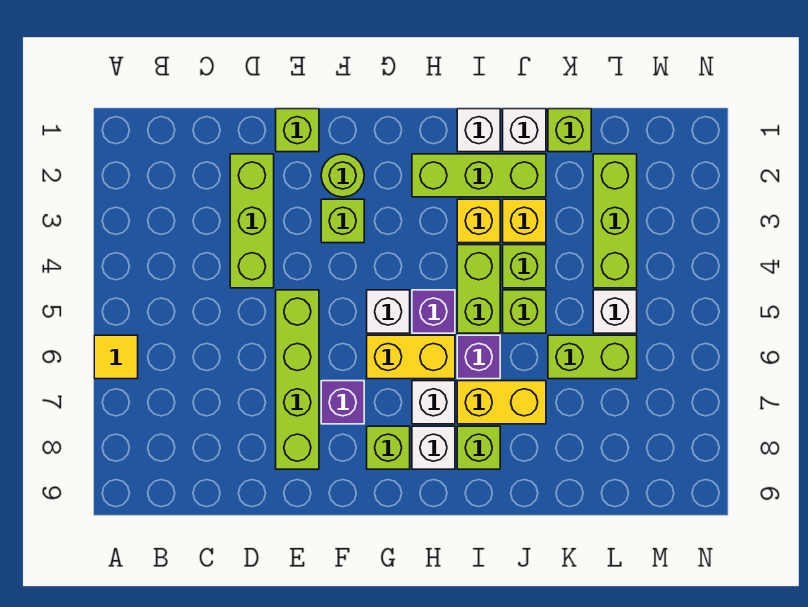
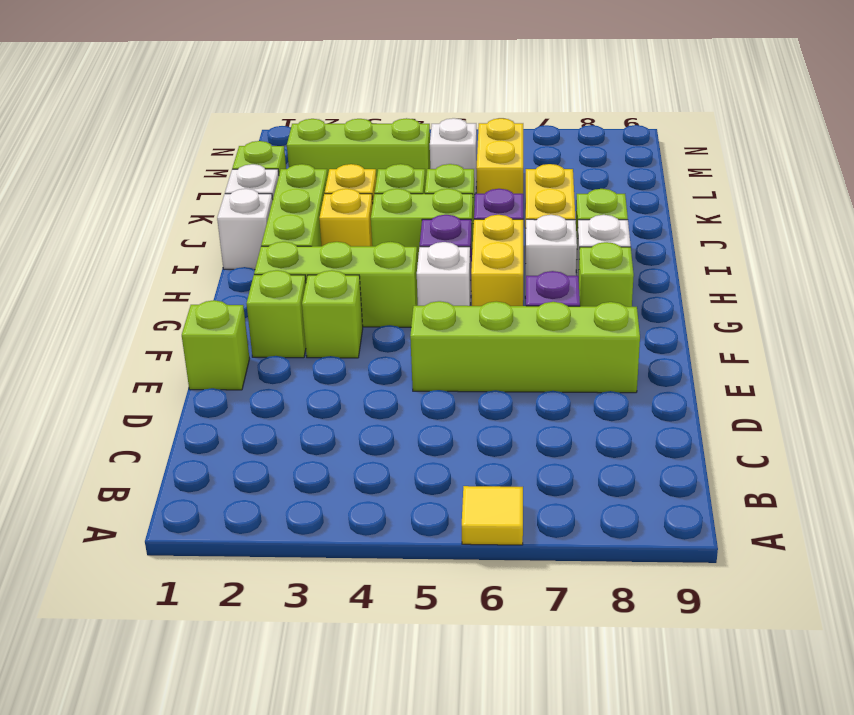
lime brick D2:D4 level 1 -> lime brick G2:G4 level 1
lime round brick F2 level 1 -> lime brick F2 level 1
lime brick K6:L6 level 1 -> yellow brick K6:L6 level 1

